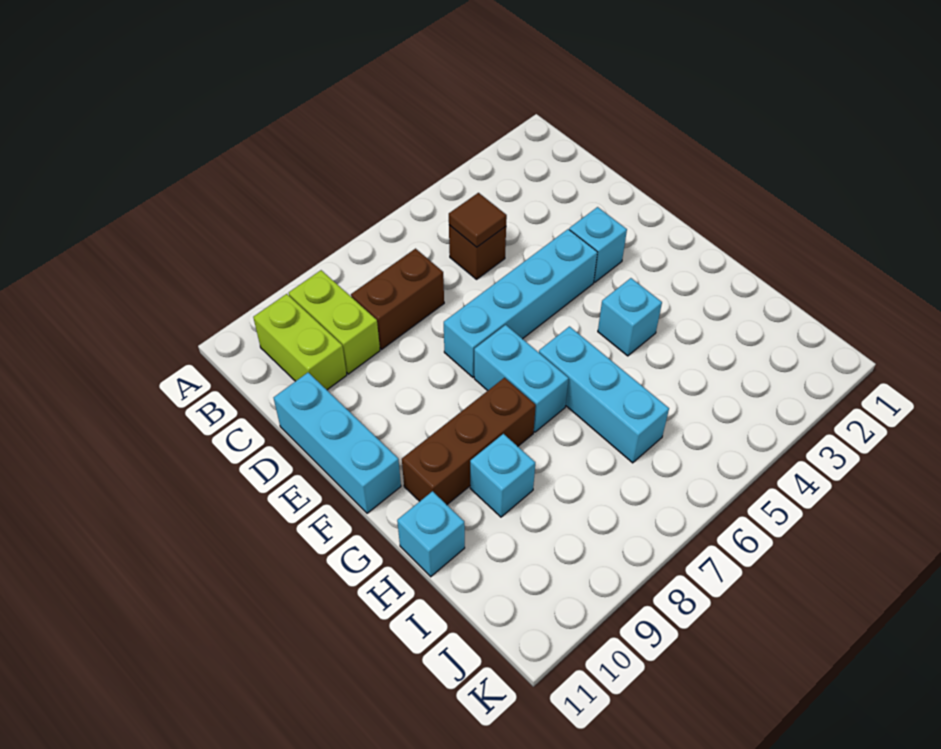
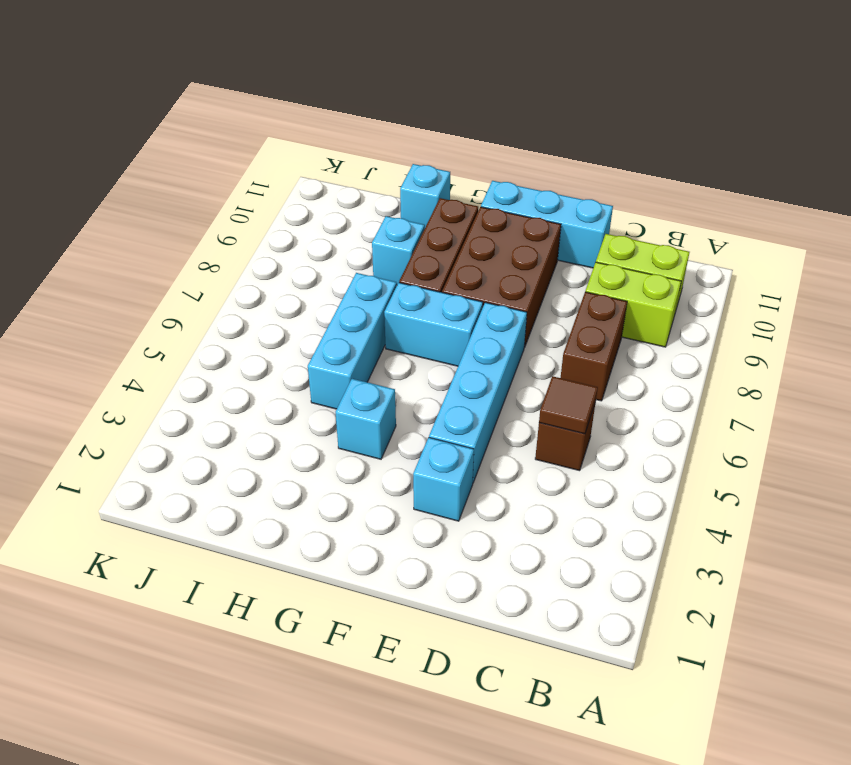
none -> brown brick E8:F10 level 1
cyan brick G6:I6 level 1 -> cyan brick H5:H7 level 1

